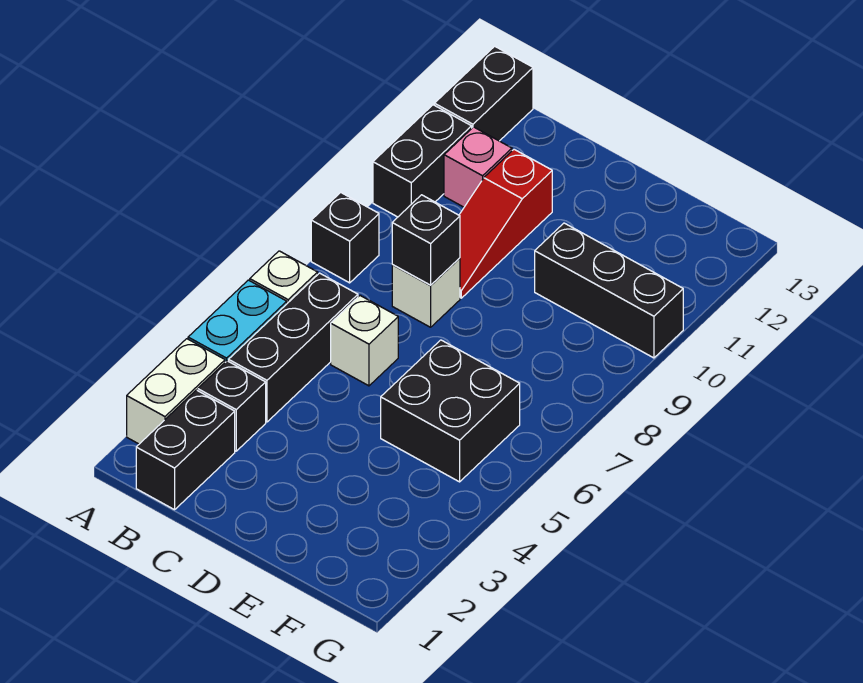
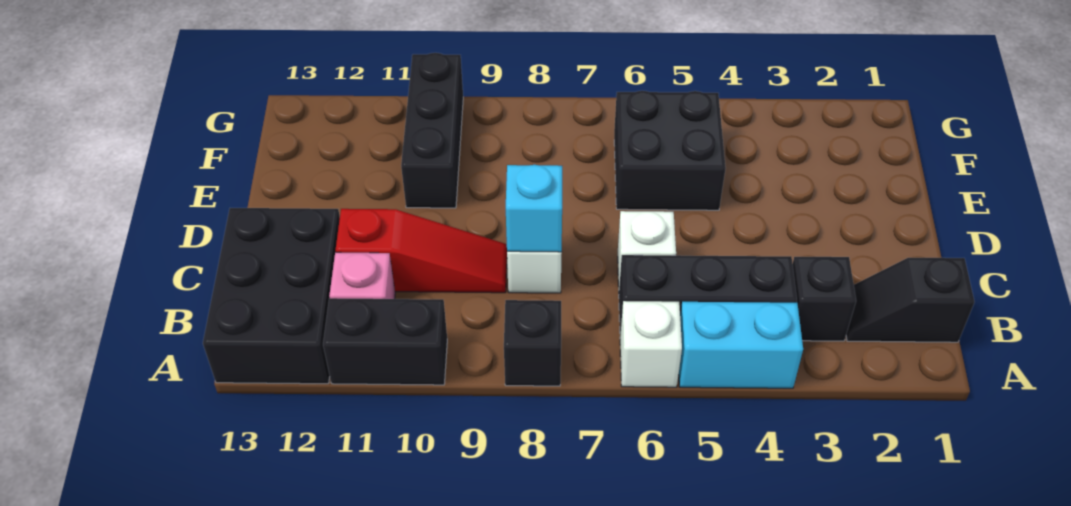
white brick A2:A3 level 1 -> none
black brick A12:A13 level 1 -> black brick A12:C13 level 1
black brick B1:B2 level 1 -> black slope B1:B2 level 1 top 1
black brick C8 level 2 -> cyan brick C8 level 2

